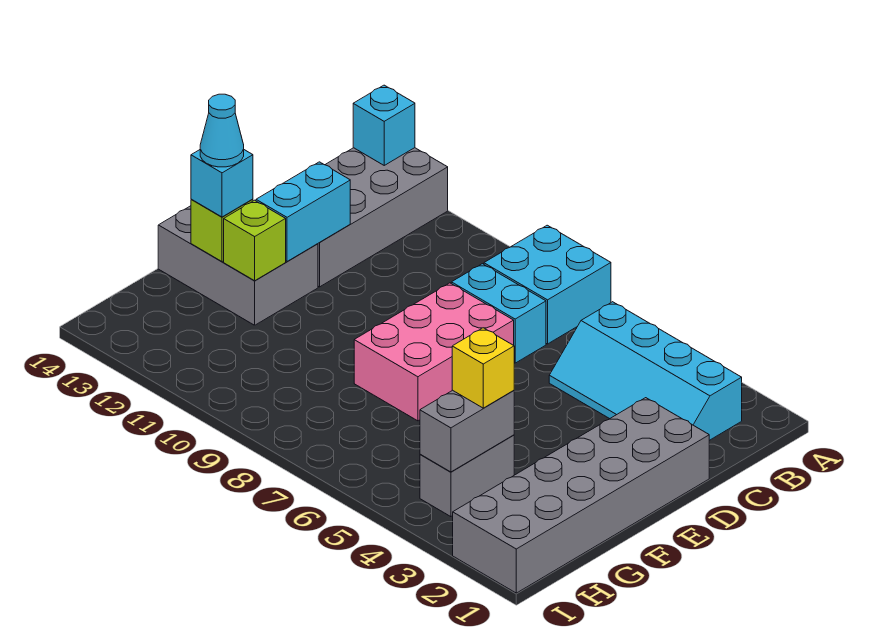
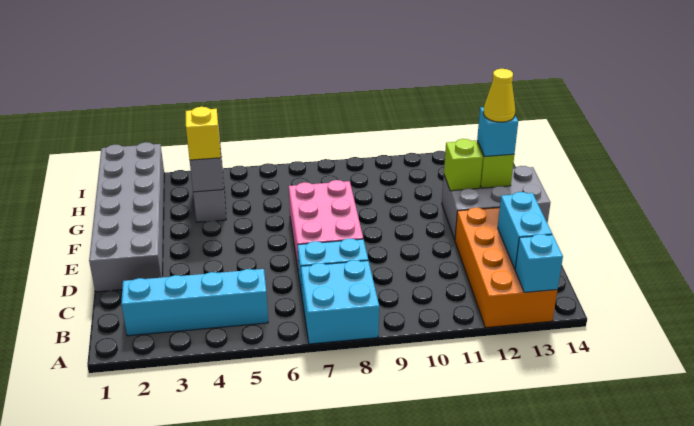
grey brick A12:D13 level 1 -> orange brick A12:D13 level 1
cyan brick D12:E12 level 2 -> cyan brick B13:C13 level 2
cyan cone F13 level 4 -> yellow cone F13 level 4

